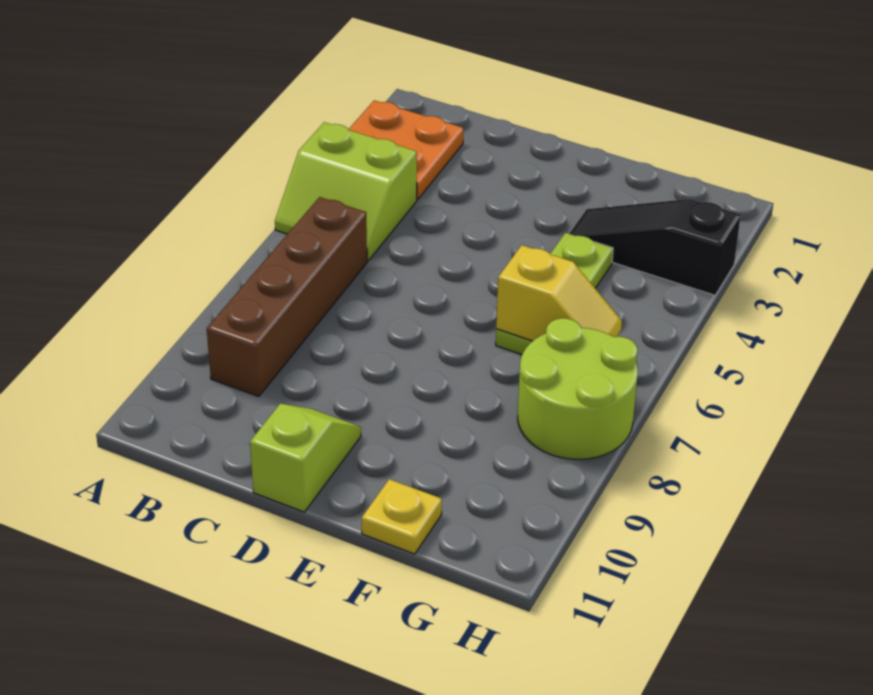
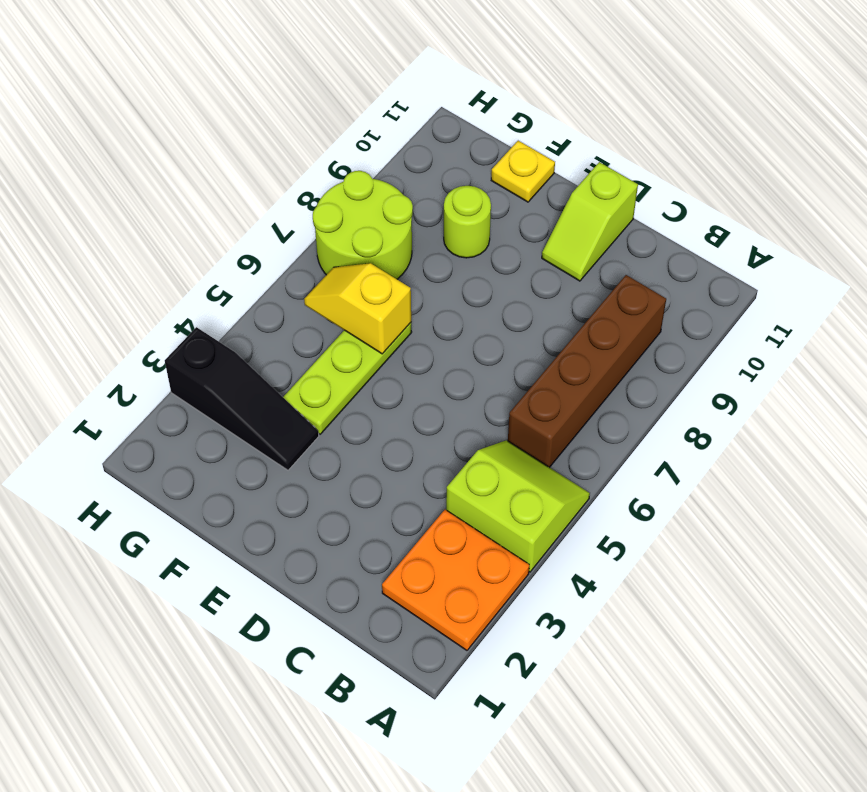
none -> lime round brick F9 level 1

